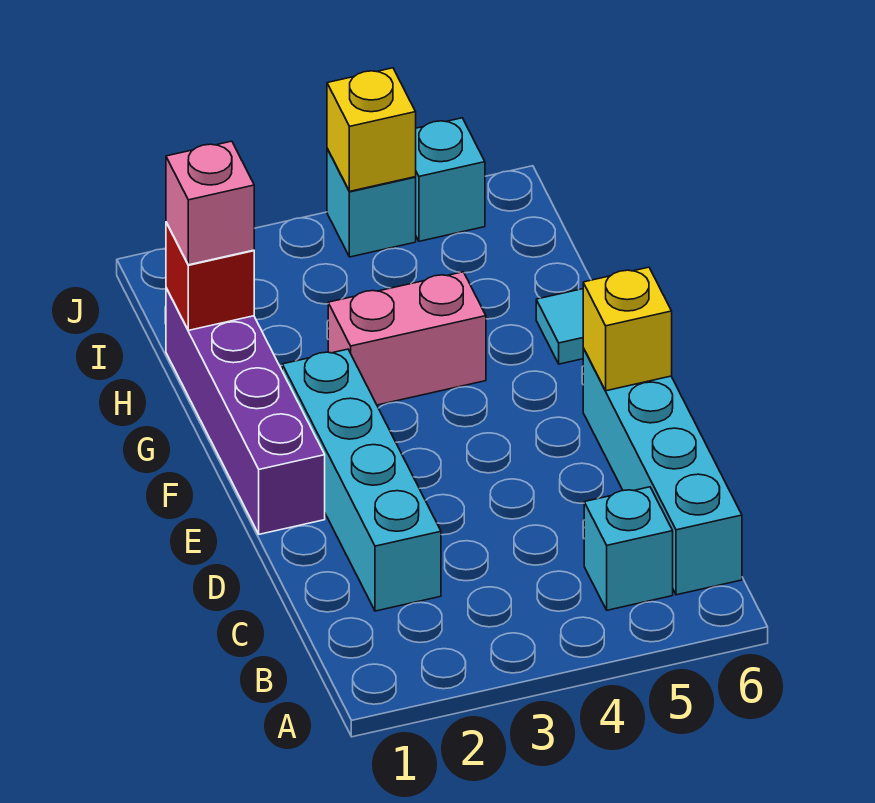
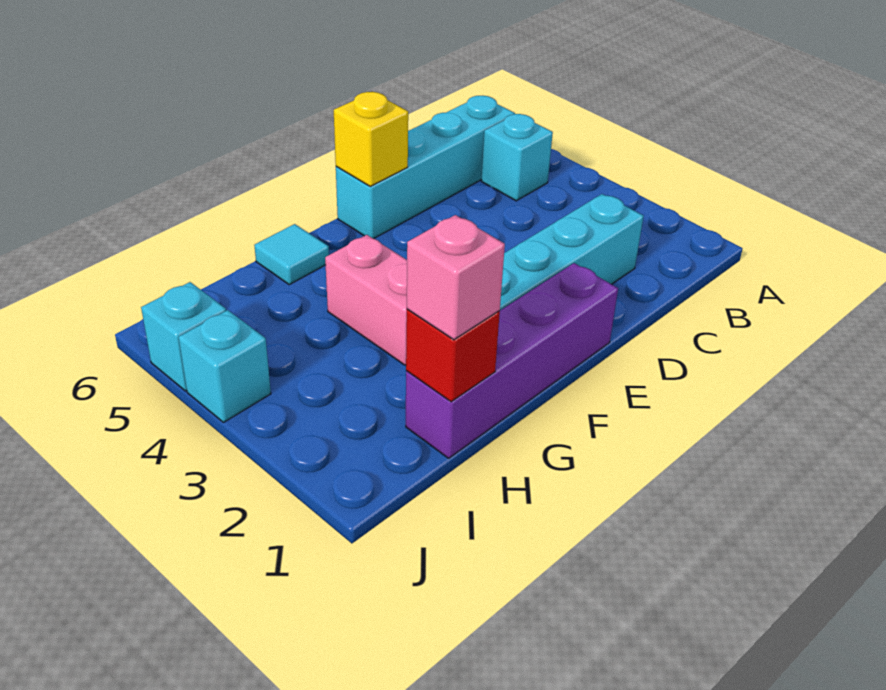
yellow brick J4 level 2 -> none

